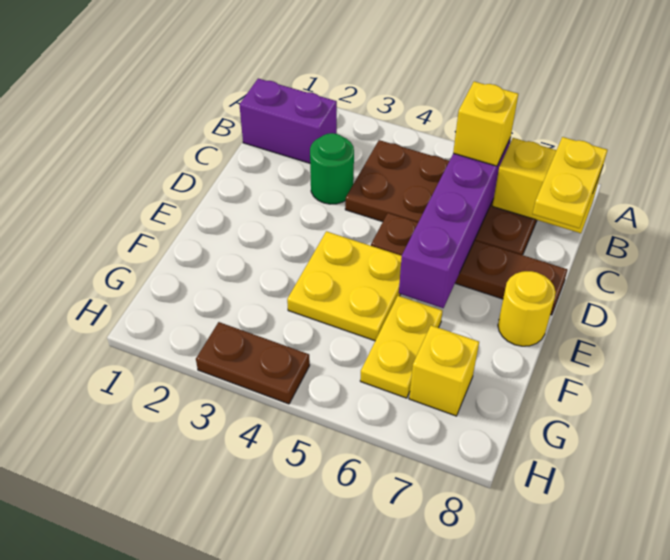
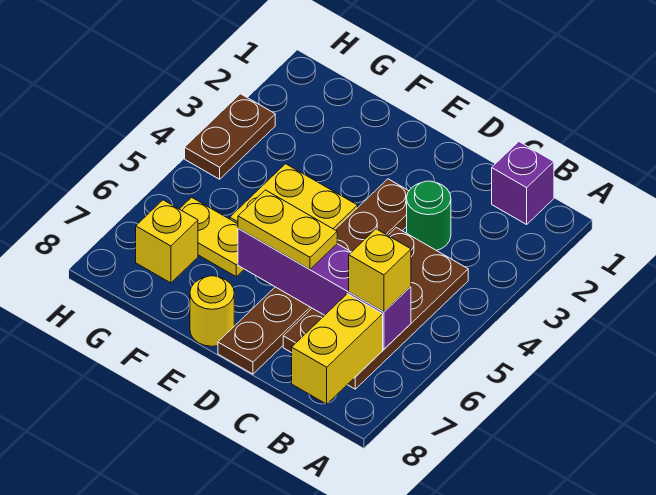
purple brick B1:B2 level 1 -> purple brick B1 level 1
yellow plate B8:C8 level 3 -> yellow plate D6:E6 level 3
brown plate D5:D8 level 1 -> brown plate D3:D8 level 1

